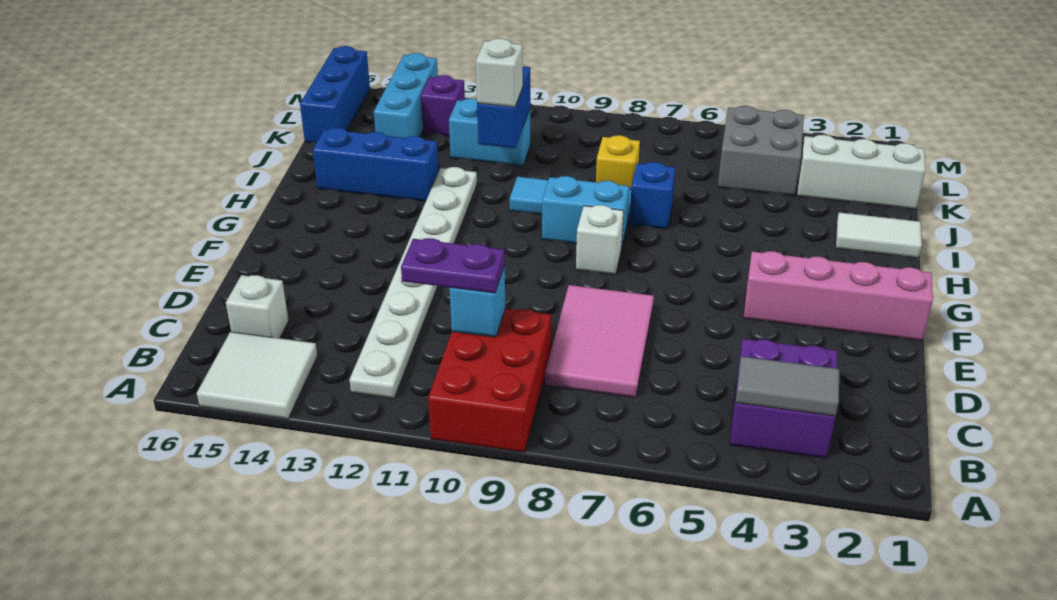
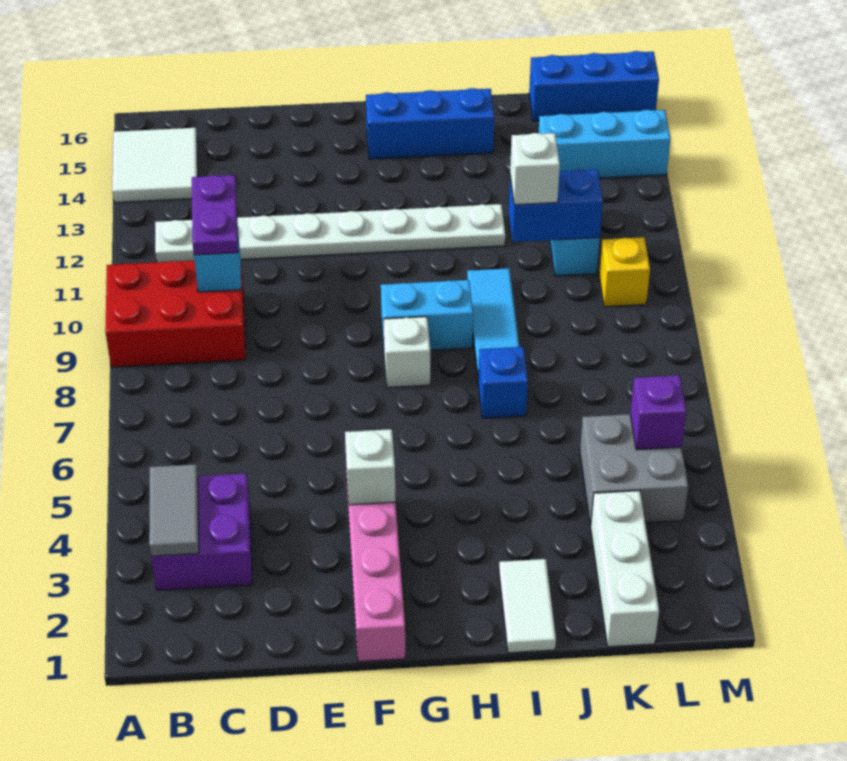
pink tile C7:E8 level 1 -> none
white brick C15 level 1 -> white brick F4 level 2
cyan brick H8:H9 level 1 -> cyan brick G9:H9 level 1
blue brick I13:I15 level 1 -> blue brick G15:I15 level 1
yellow brick J8 level 1 -> yellow brick L10 level 1
purple brick L13 level 1 -> purple brick L5 level 2

